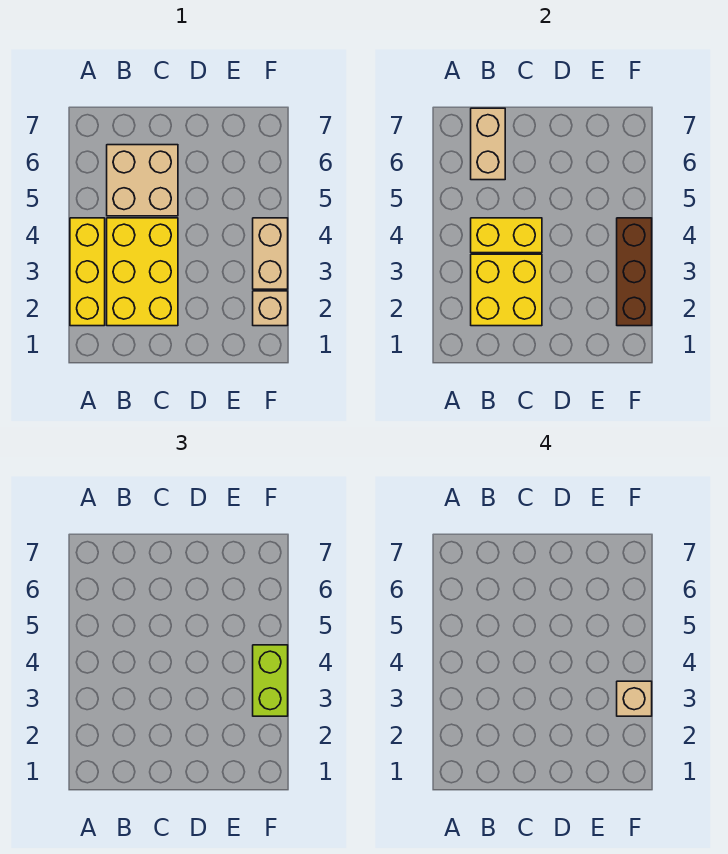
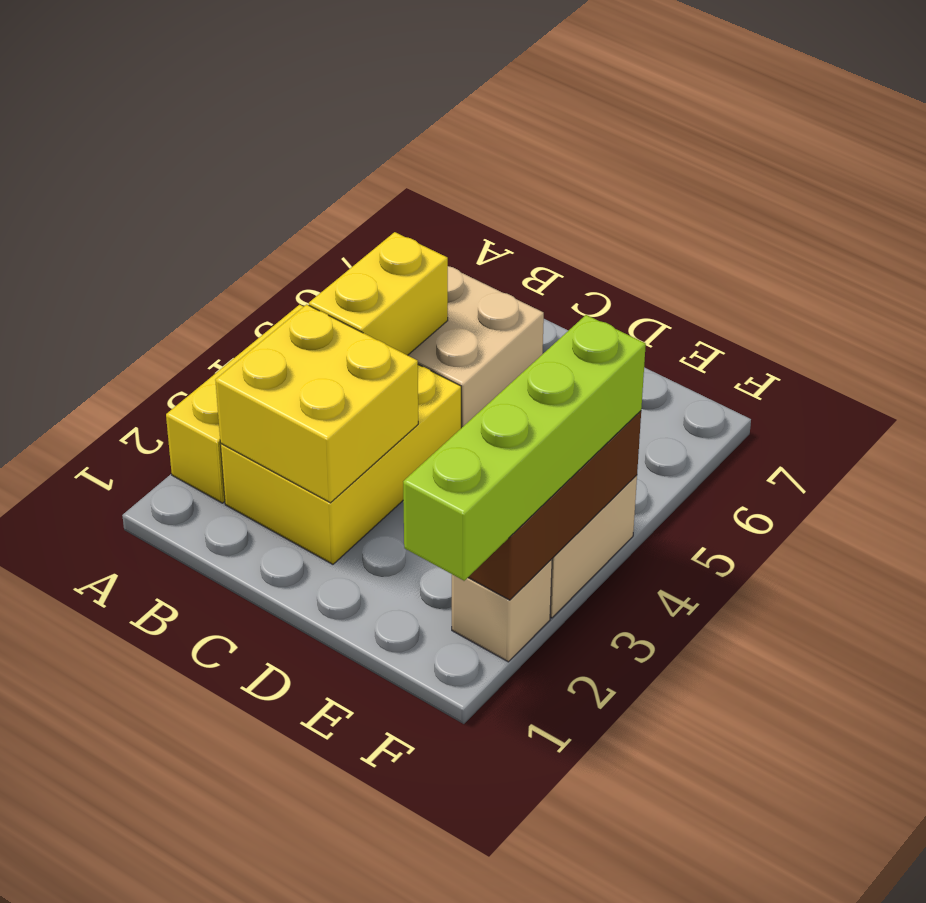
yellow brick B4:C4 level 2 -> yellow brick B4:B5 level 2
tan brick B6:B7 level 2 -> none
lime brick F3:F4 level 3 -> lime brick F1:F4 level 3
tan brick F3 level 4 -> none

